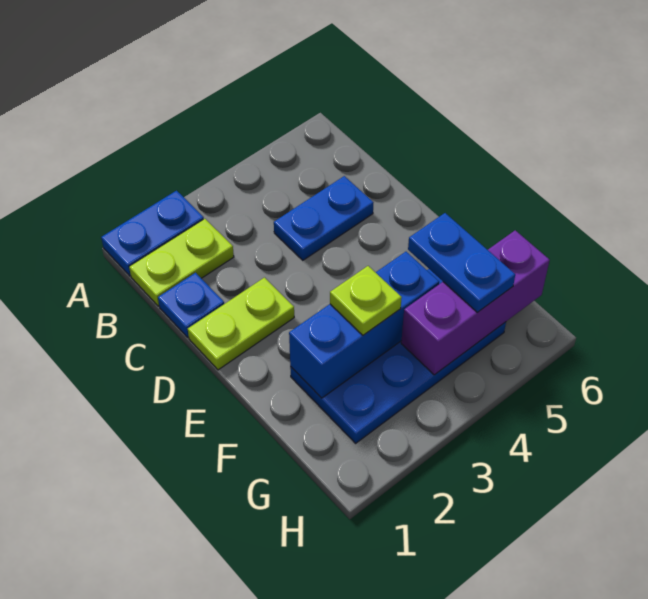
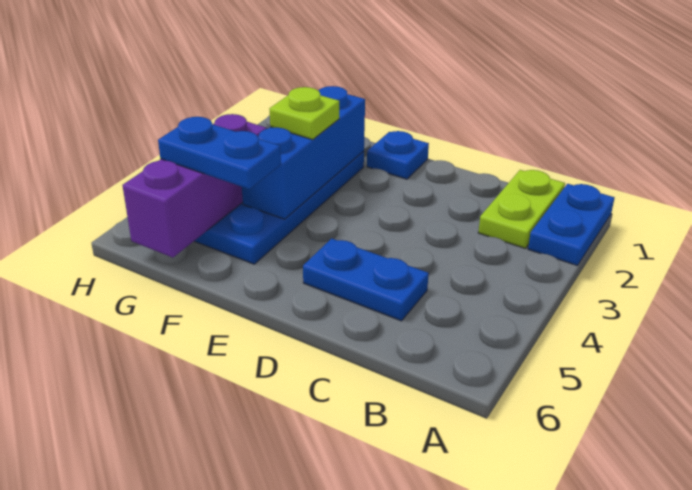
blue plate C1 level 1 -> blue plate E1 level 1
blue plate C4:C5 level 1 -> blue plate C5:D5 level 1
lime plate D1:D2 level 1 -> none

